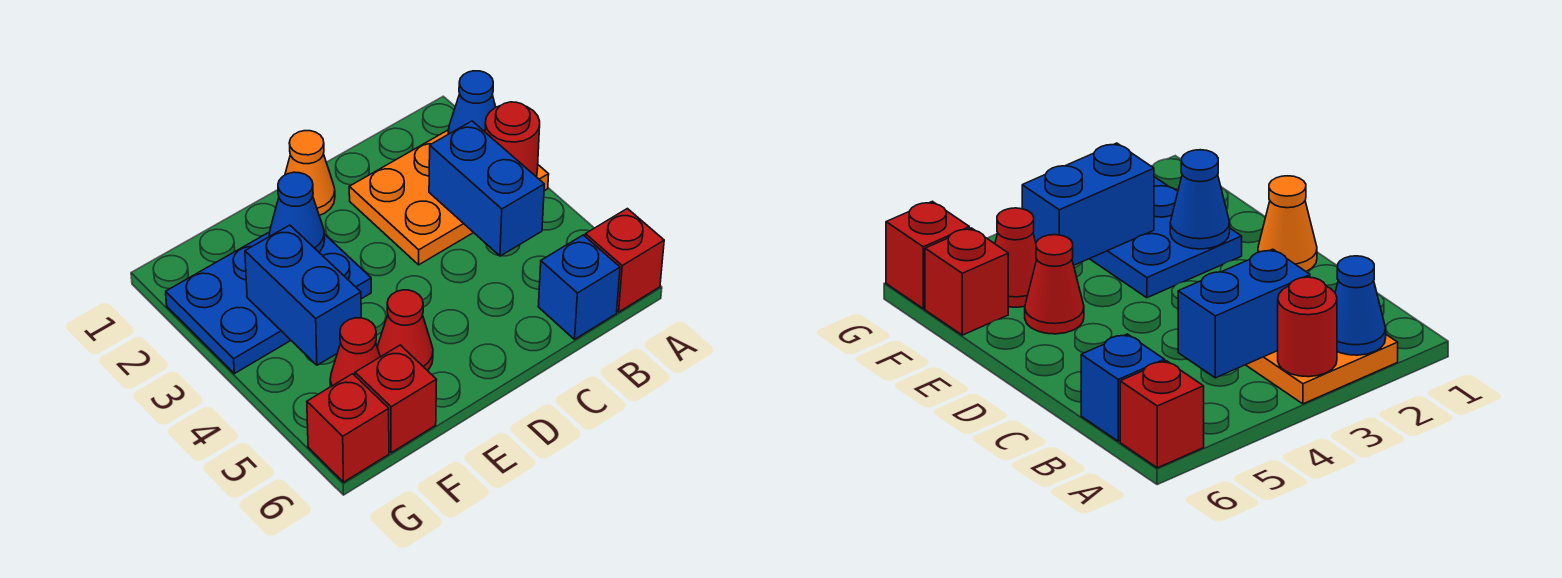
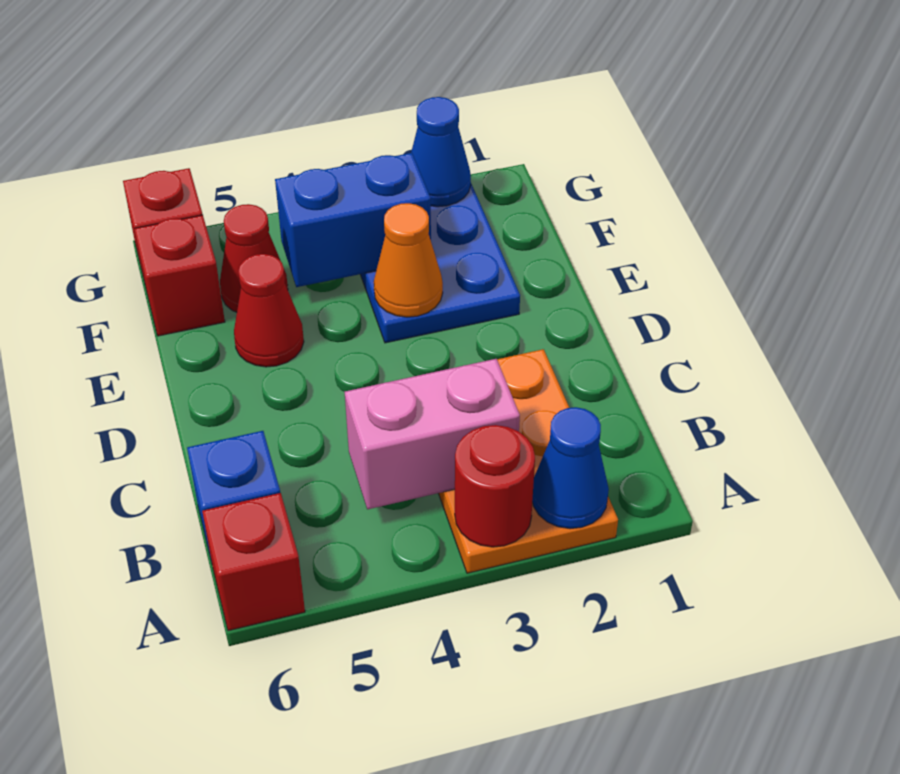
blue brick B3:B4 level 2 -> pink brick B3:B4 level 2
orange cone D1 level 1 -> orange cone E3 level 2
blue cone E2 level 2 -> blue cone G2 level 2

